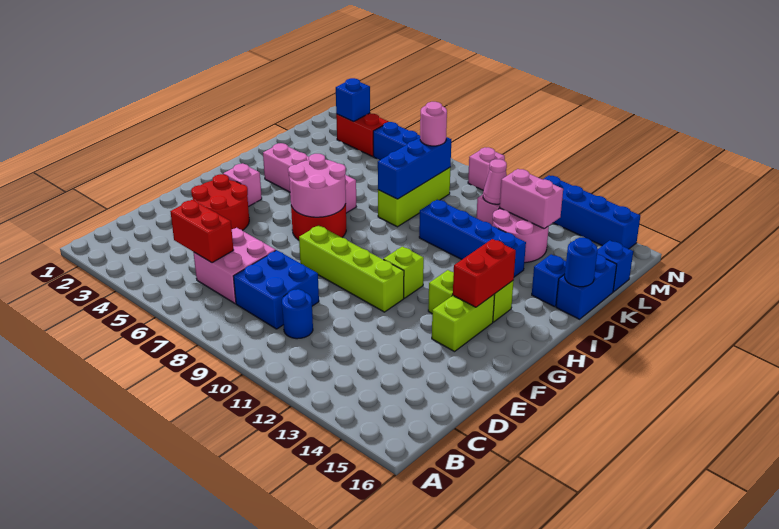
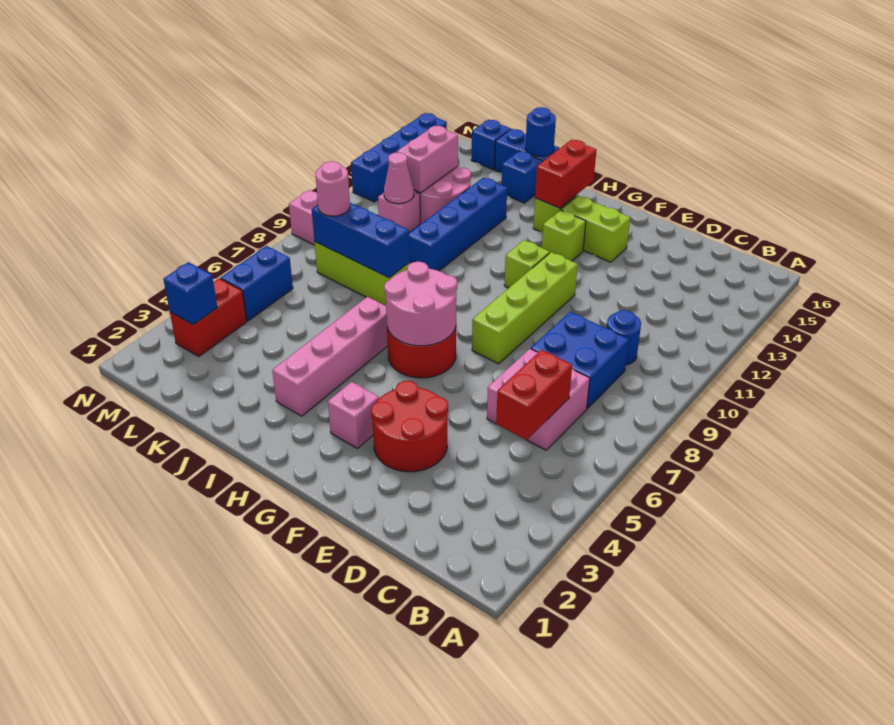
red brick G14:H14 level 2 -> red brick H14:H15 level 2

